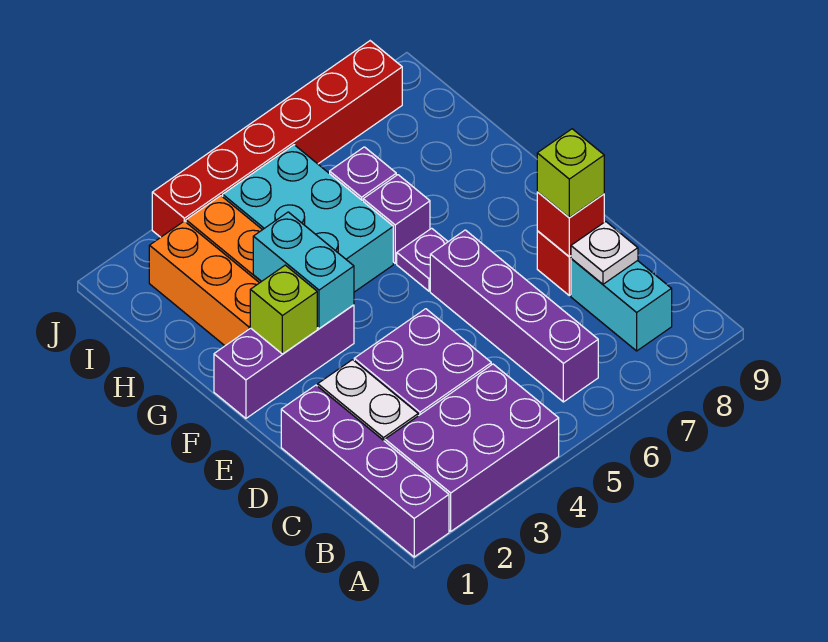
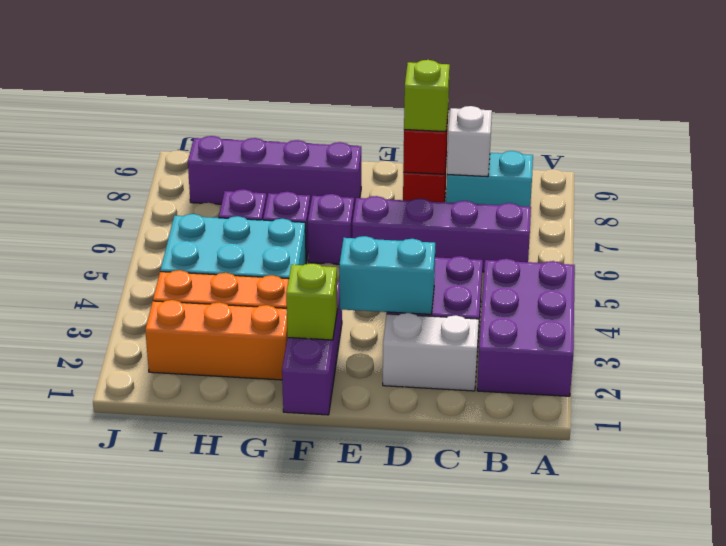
purple brick A1:D1 level 1 -> purple brick F8:I8 level 1
white plate C8 level 2 -> white brick C8 level 2
cyan brick F3:G3 level 2 -> cyan brick D3:E3 level 2
purple plate F6 level 1 -> purple brick F6 level 1
red brick J3:J8 level 1 -> none

